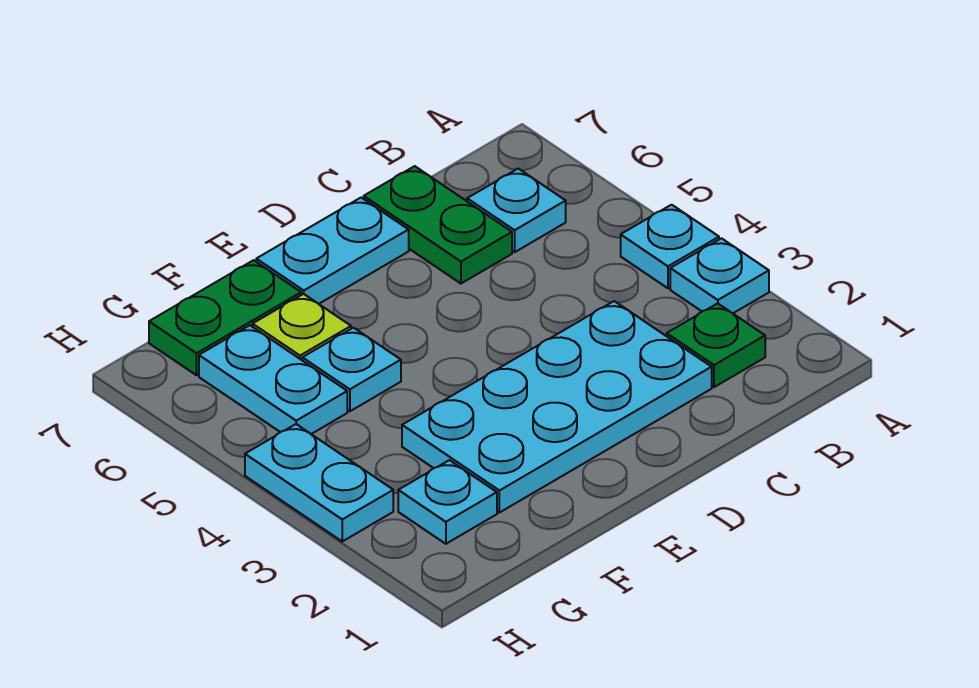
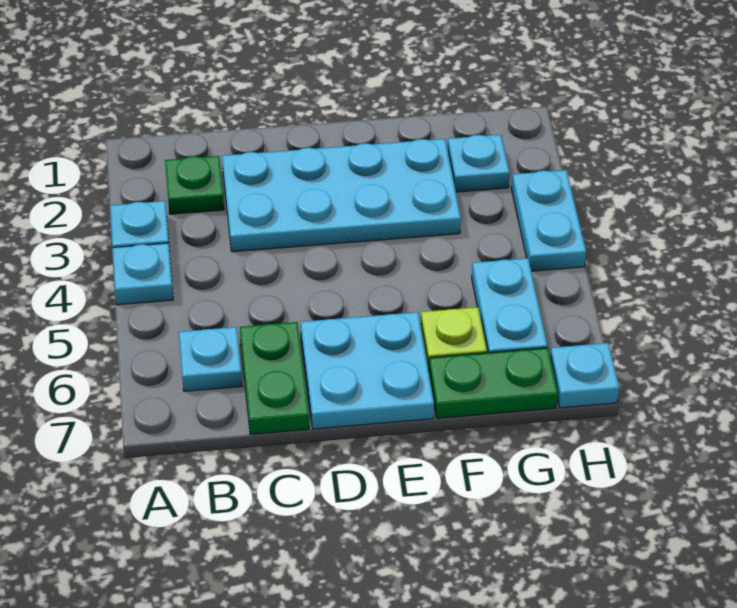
cyan plate D7:E7 level 1 -> cyan plate D6:E7 level 1
cyan plate F5 level 1 -> cyan plate H7 level 1

